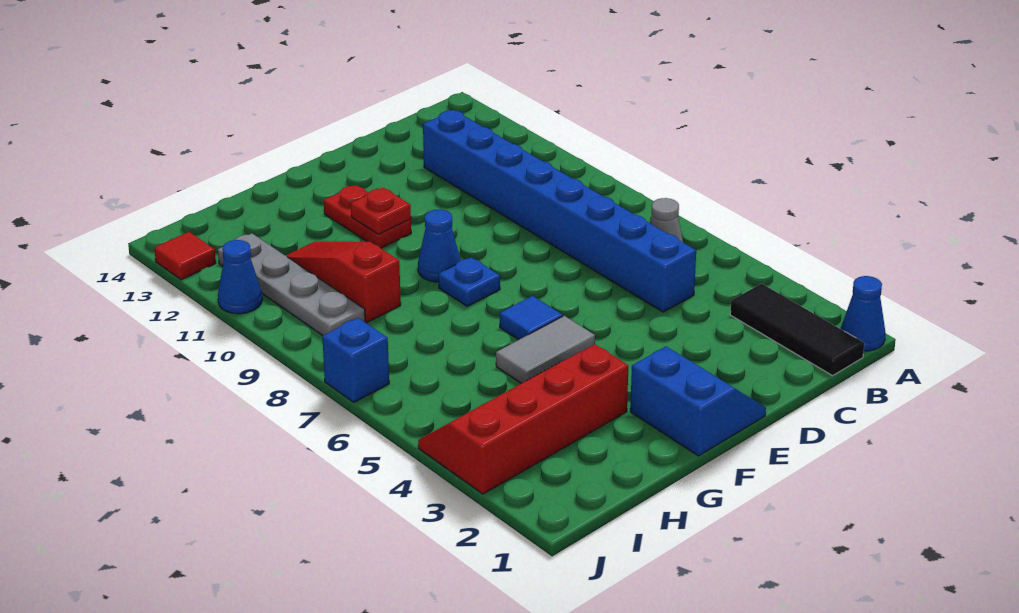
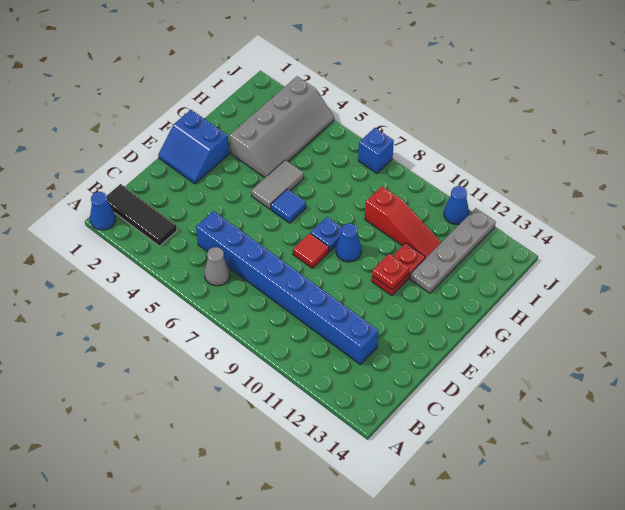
red plate F11:F12 level 1 -> red plate F11:G11 level 1
red slope G3:J4 level 1 top 3 -> grey slope G3:J4 level 1 top 3
grey plate I9:I12 level 1 -> grey plate G12:J12 level 1
red tile J13 level 1 -> red tile E8 level 1

